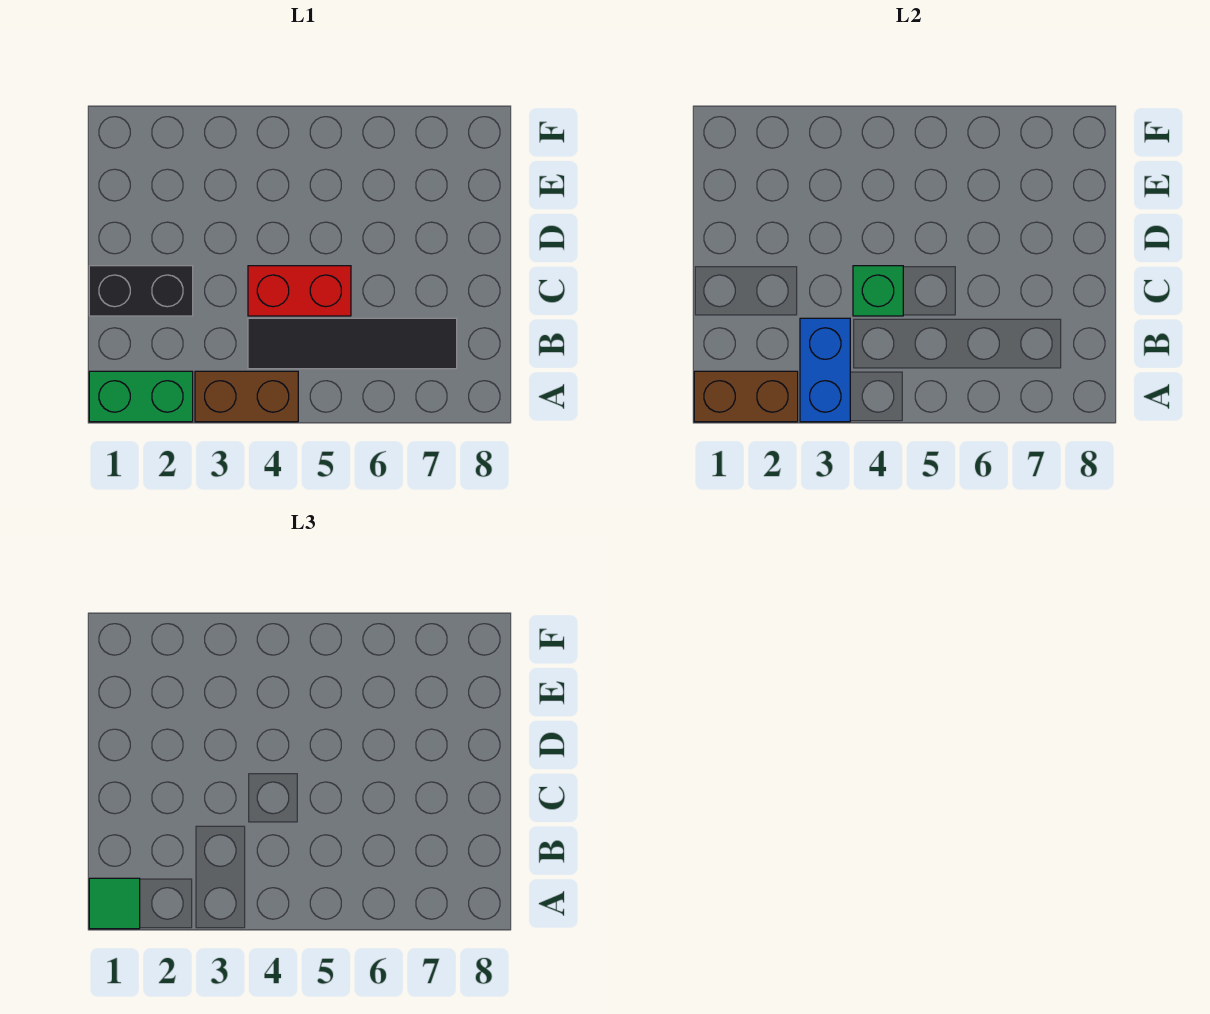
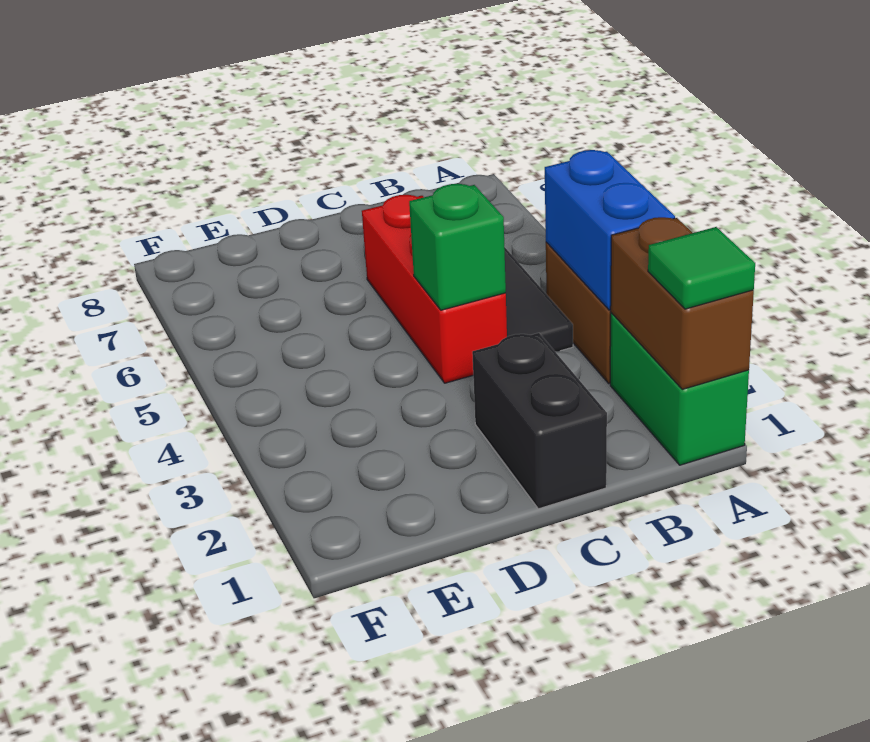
blue brick A3:B3 level 2 -> blue brick A3:A4 level 2
red brick C4:C5 level 1 -> red brick C4:C6 level 1

